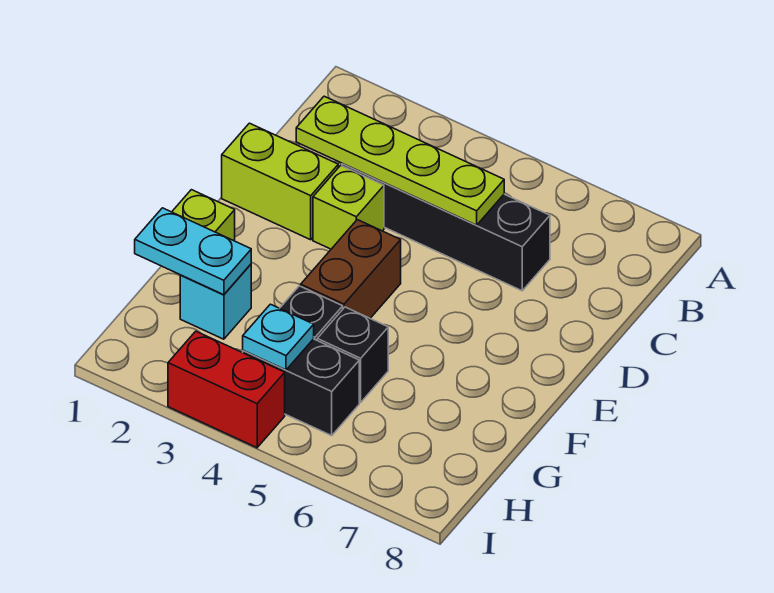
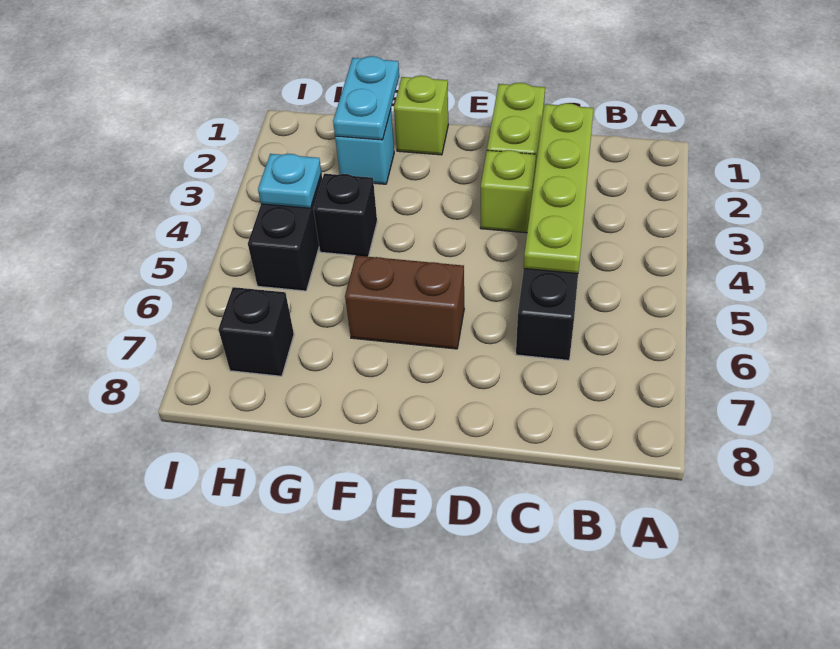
brown brick E4:F4 level 1 -> brown brick E6:F6 level 1
black brick G5 level 1 -> black brick H7 level 1
red brick I3:I4 level 1 -> none

